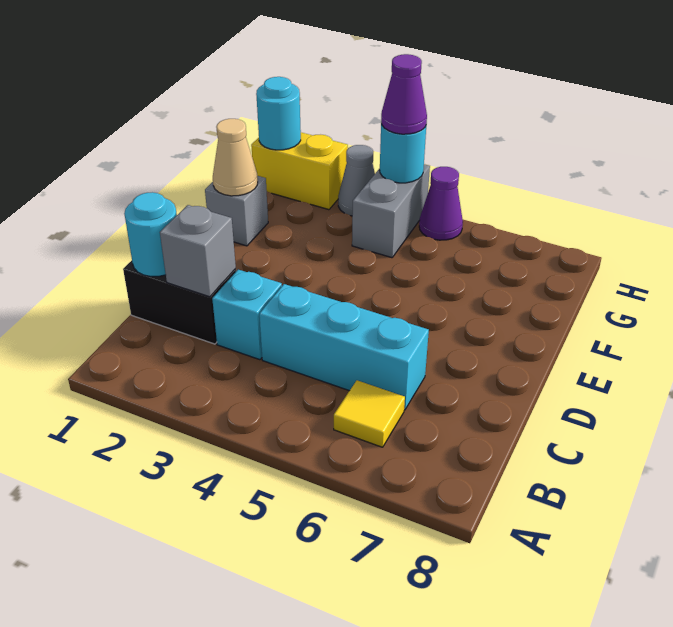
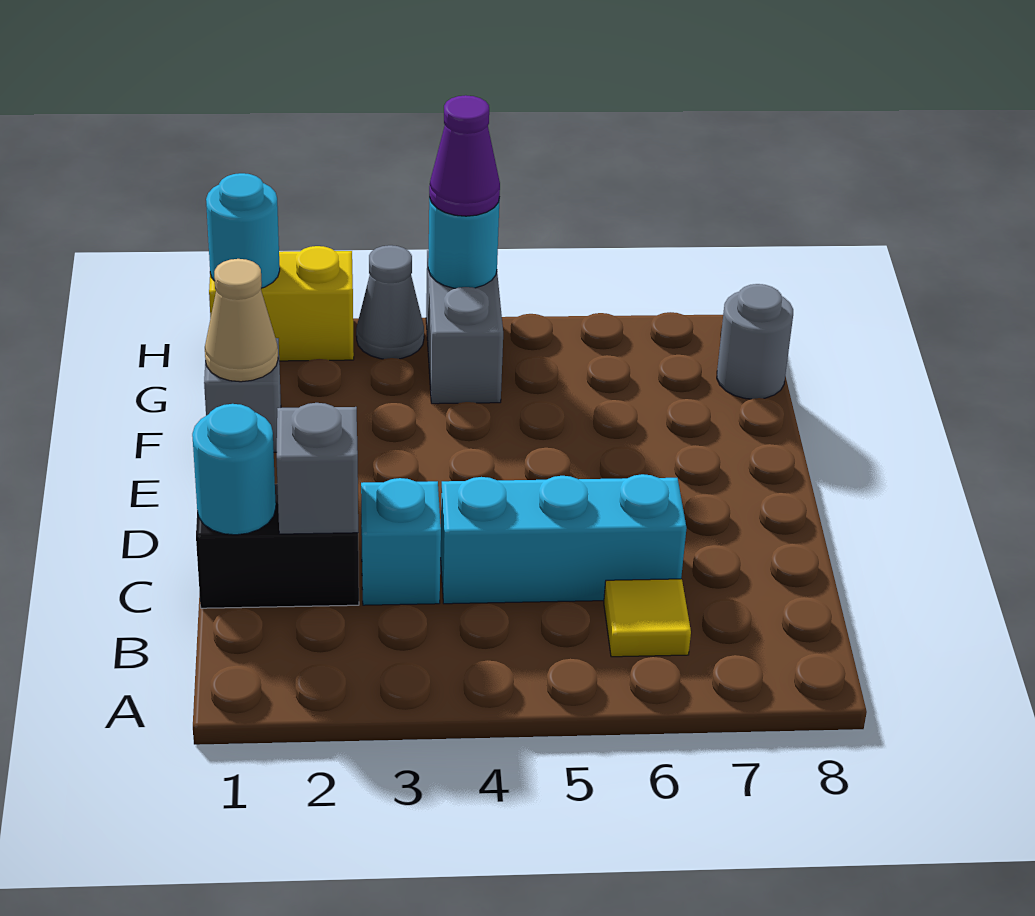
none -> grey round brick G8 level 1
purple cone H5 level 1 -> none

